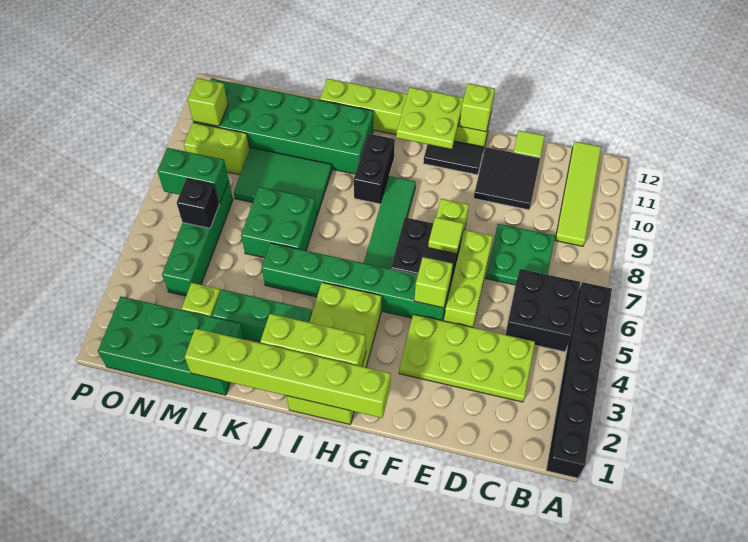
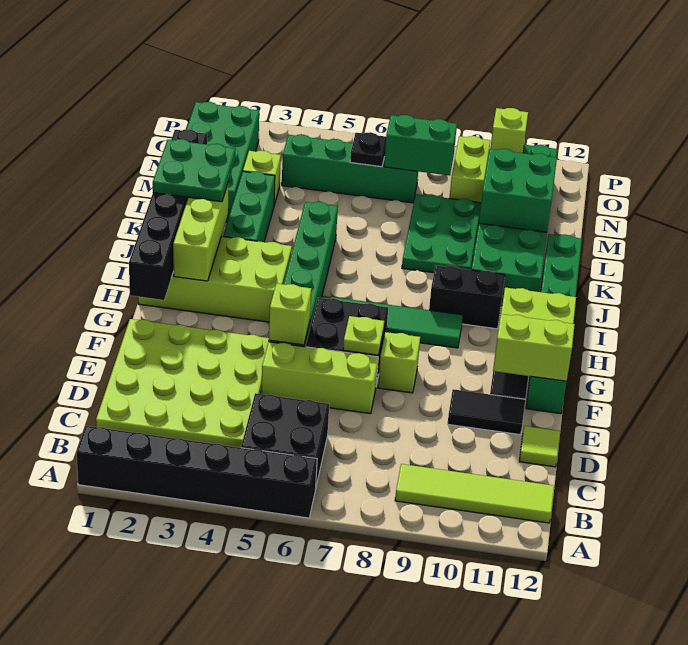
lime plate C3:F4 level 1 -> lime plate C1:F4 level 1
green plate C7:D8 level 1 -> green plate J1:K2 level 3
black tile D10:E11 level 1 -> black tile E10:E11 level 1
lime tile F7 level 2 -> lime plate F7 level 2
lime brick F12:K12 level 1 -> green brick F12:K12 level 1
lime brick F12 level 2 -> lime brick F11:F12 level 2
lime brick G1:L1 level 2 -> black brick G1:L1 level 2
green brick K6:L7 level 1 -> green brick L10:M11 level 2
green tile K8:M9 level 1 -> green plate K8:M9 level 1
black brick N6 level 2 -> black plate N6 level 2
green brick N7:O7 level 2 -> green brick N7:N8 level 2

